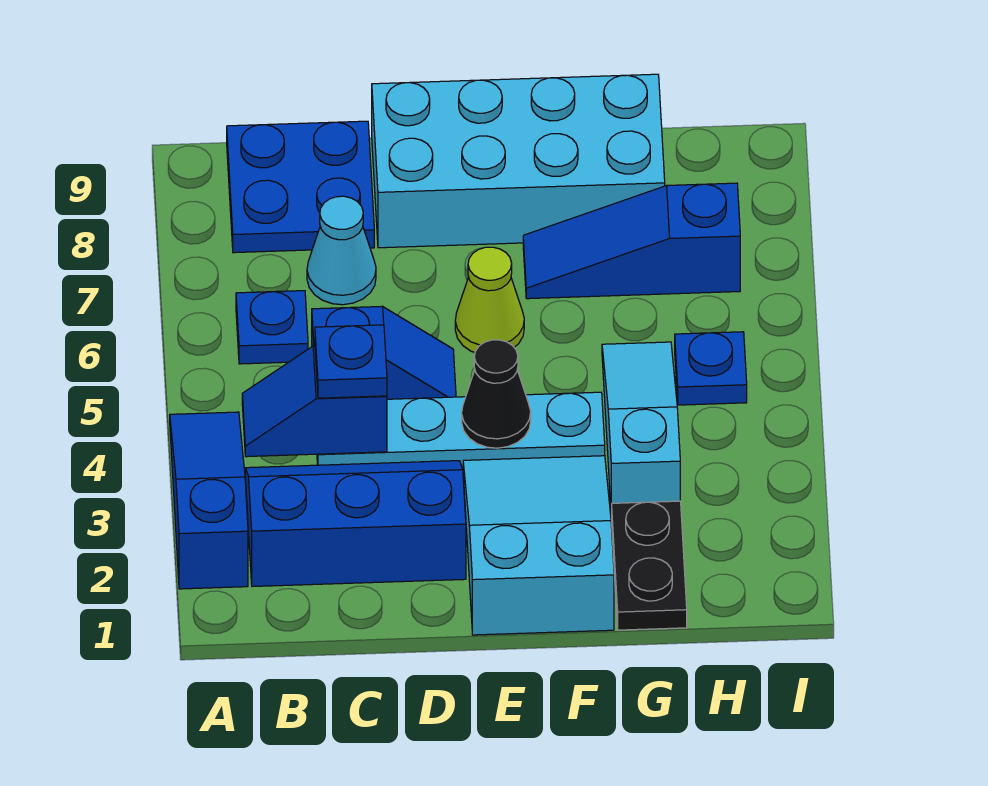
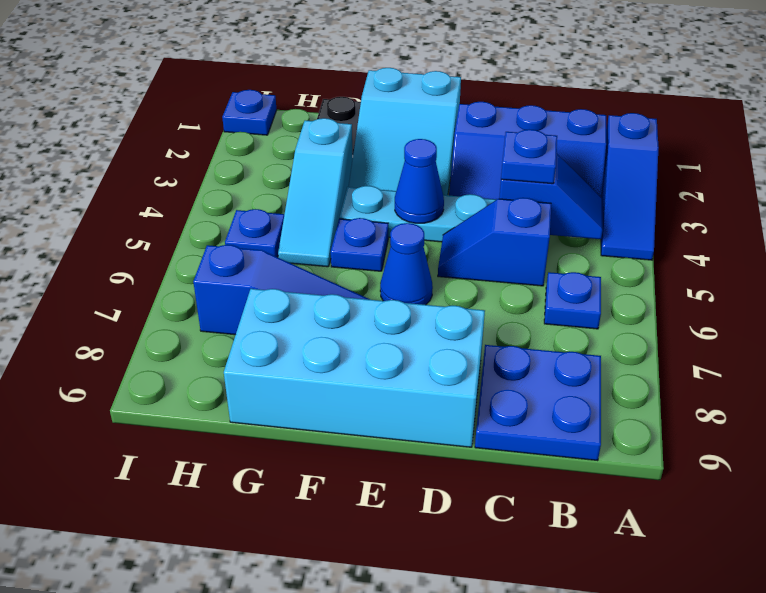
cyan cone C7 level 1 -> none
black cone E4 level 2 -> blue cone E4 level 2
lime cone E6 level 1 -> blue cone E6 level 1
none -> blue plate F5 level 1
none -> blue plate I1 level 1

